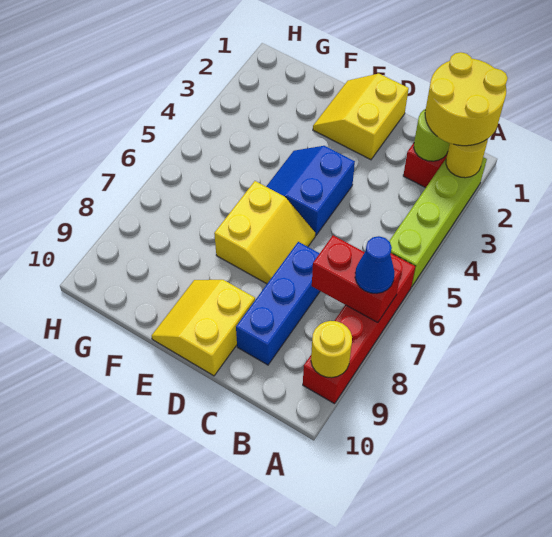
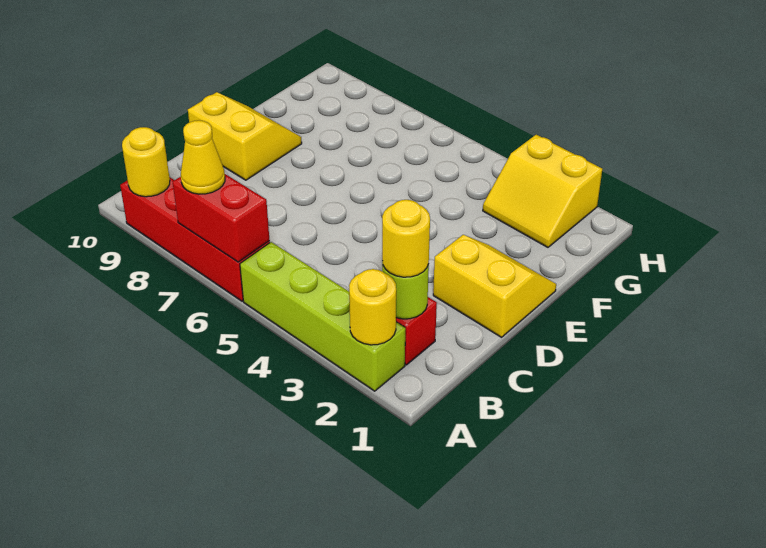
yellow round brick A1:B2 level 3 -> yellow round brick B2 level 3
red brick A7:B7 level 2 -> red brick A6:A7 level 2
blue cone A7 level 3 -> yellow cone A7 level 3
blue brick C7:C9 level 1 -> none
blue slope D4:E5 level 1 top D -> none
yellow slope D6:E7 level 1 top E -> yellow slope G2:H3 level 1 top H

